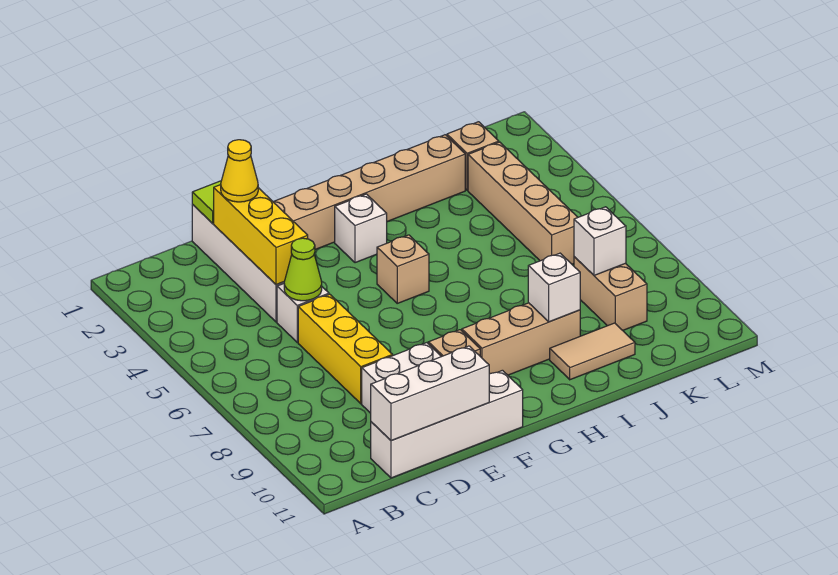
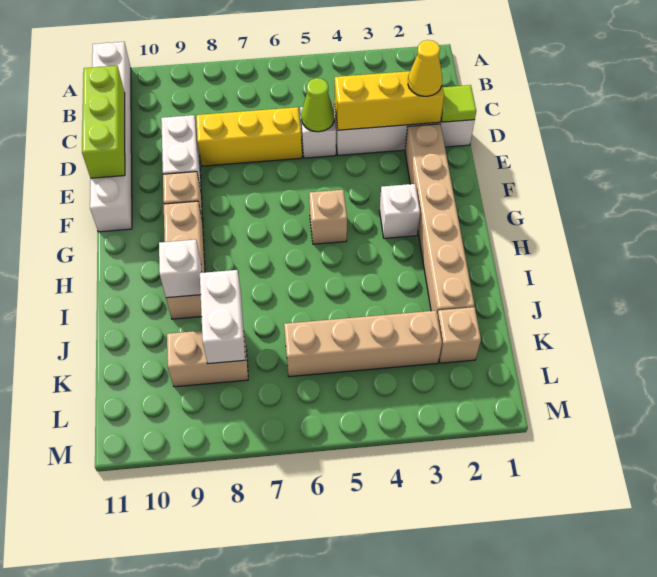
white brick C11:F11 level 1 -> white brick A11:F11 level 1
white brick C11:E11 level 2 -> lime brick C11:E11 level 2
tan tile I10:J10 level 1 -> none
white brick K8 level 2 -> white brick J8:K8 level 2

